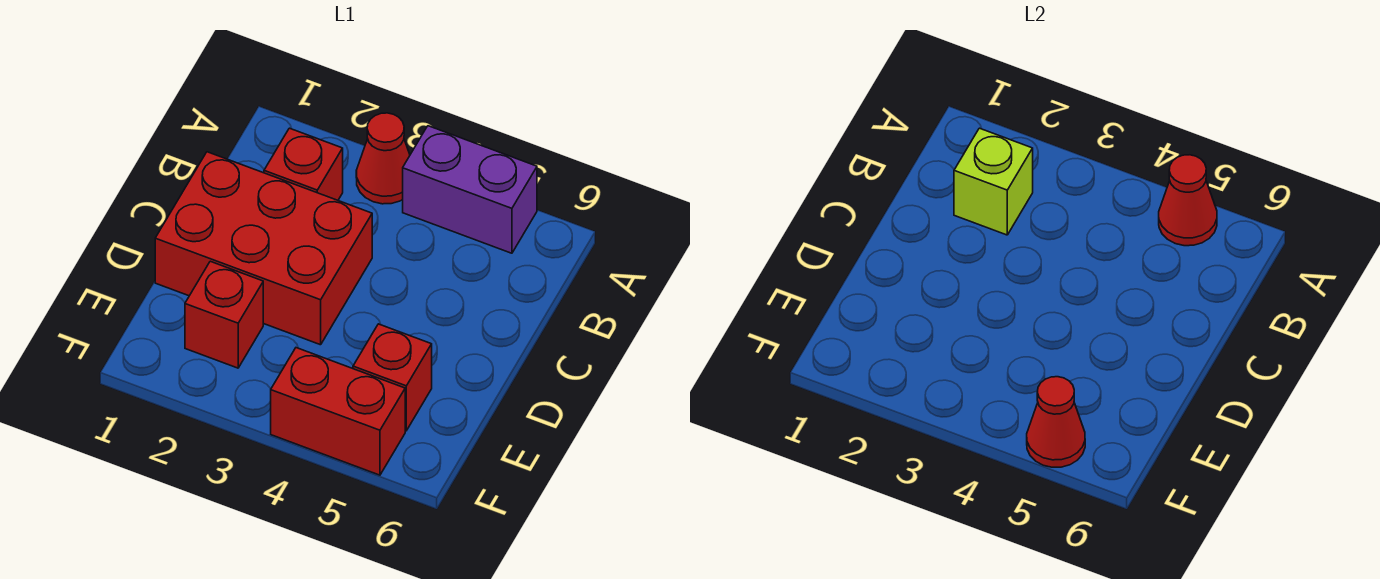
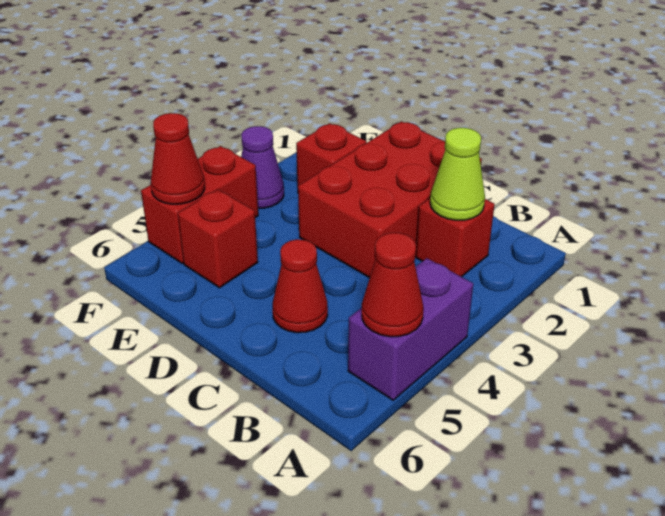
red cone A3 level 1 -> red cone C5 level 1
lime brick B2 level 2 -> lime cone B2 level 2
none -> purple cone F3 level 1

